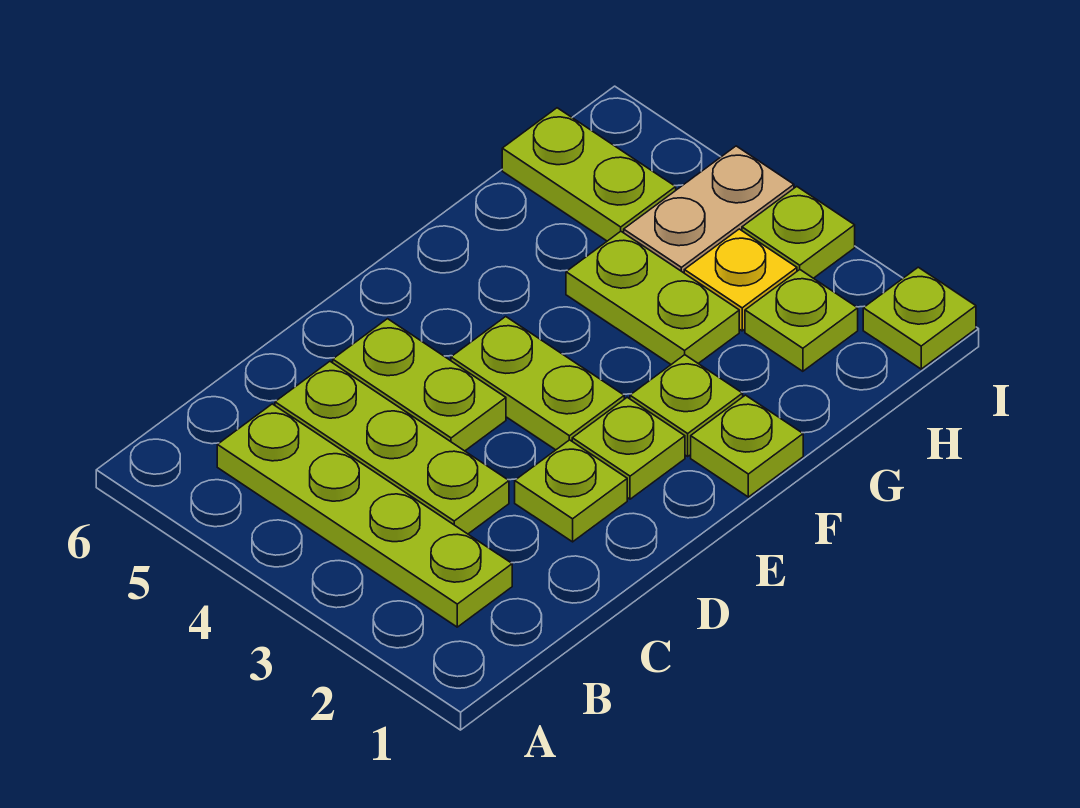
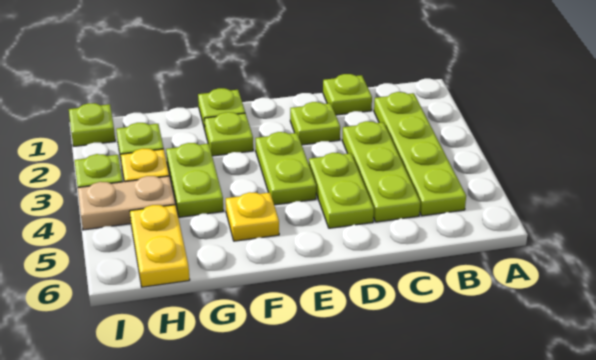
lime plate E2 level 1 -> lime plate C1 level 1
none -> yellow plate F5 level 1
lime plate H5:H6 level 1 -> yellow plate H5:H6 level 1

